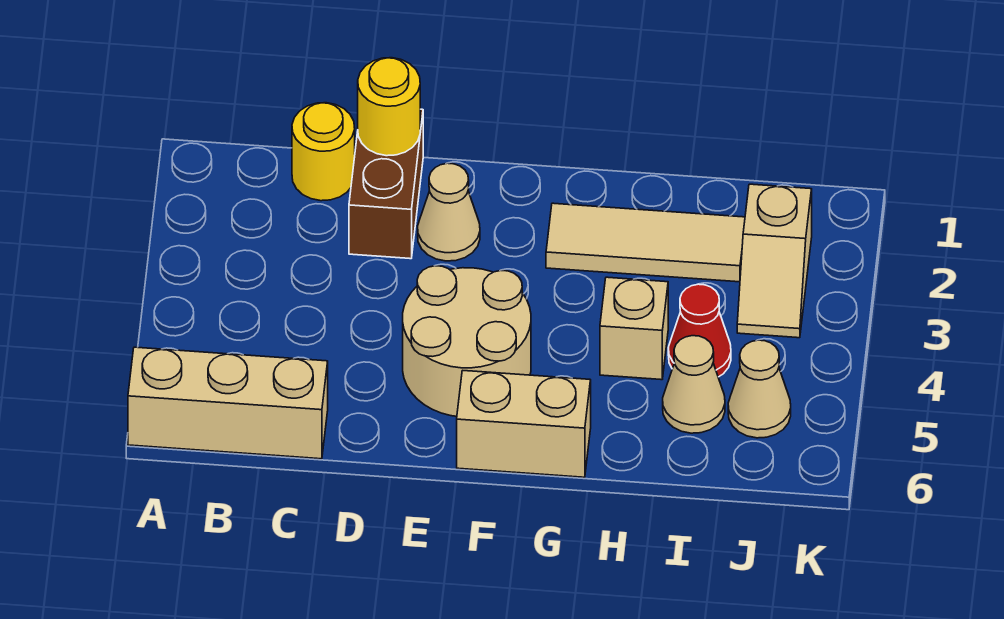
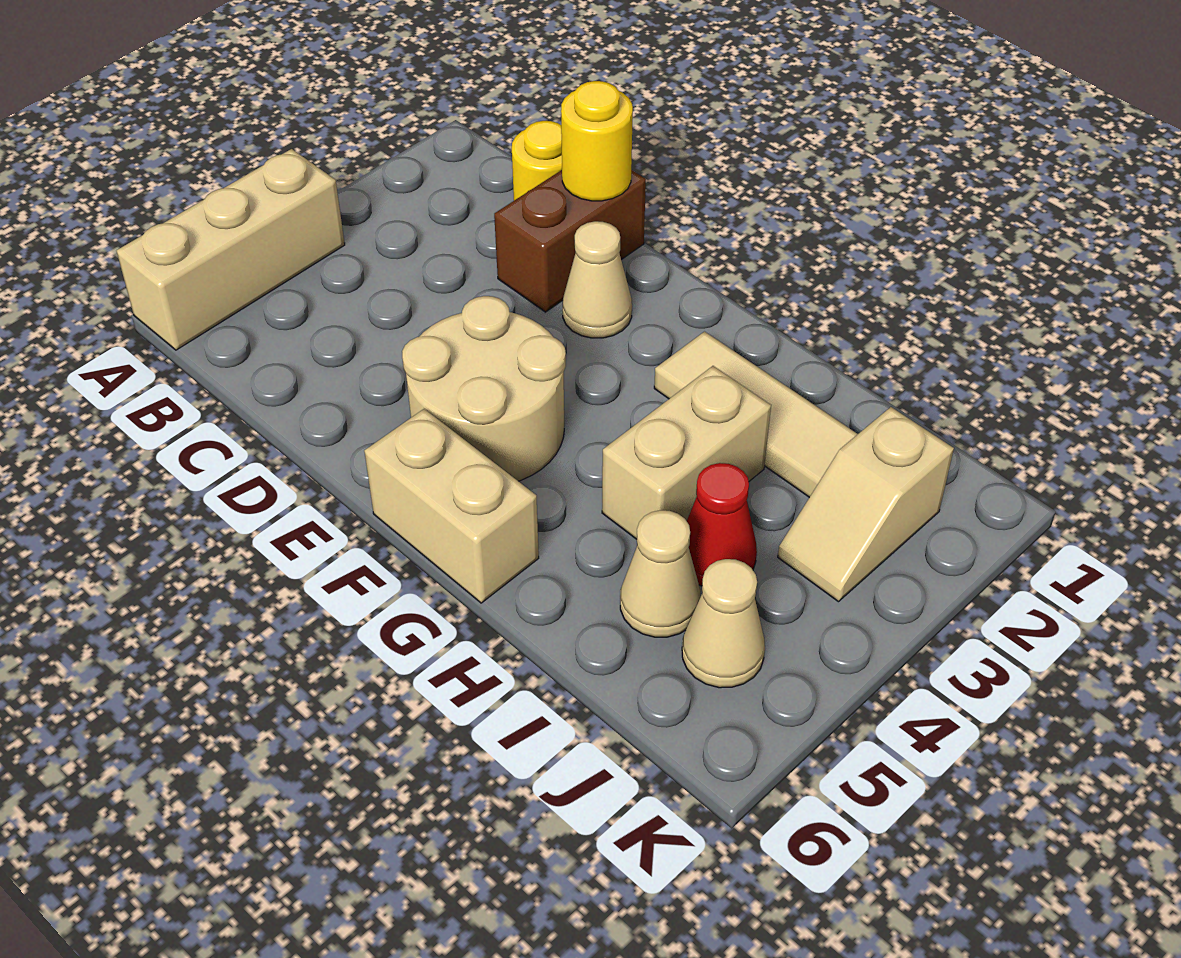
tan brick A6:C6 level 1 -> tan brick A4:A6 level 1
tan brick H4 level 1 -> tan brick H3:H4 level 1

